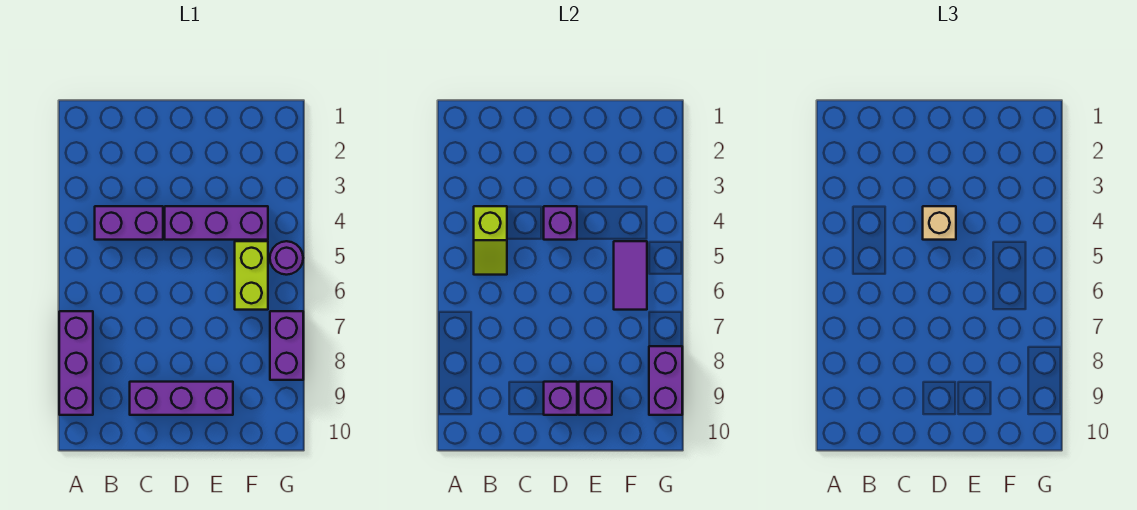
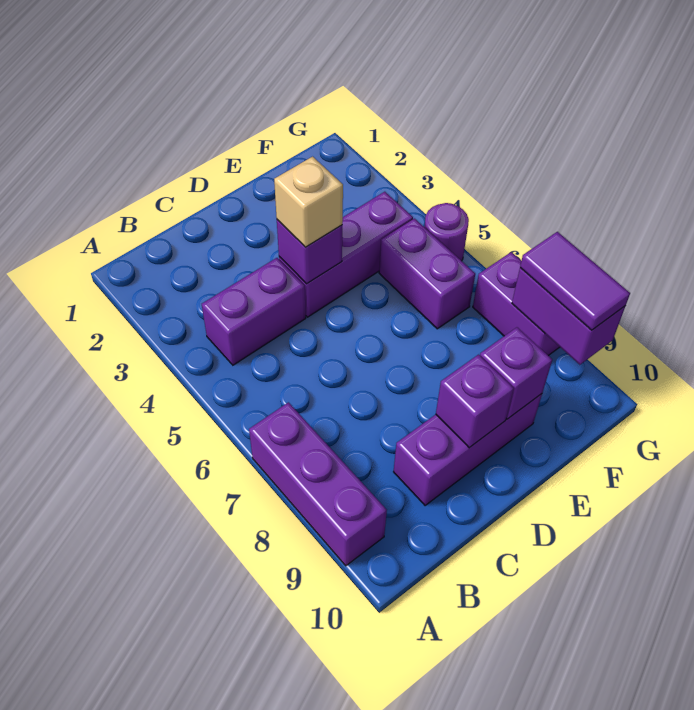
lime slope B4:B5 level 2 top 4 -> none
lime brick F5:F6 level 1 -> purple brick F5:F6 level 1
purple tile F5:F6 level 2 -> purple tile G8:G9 level 3

